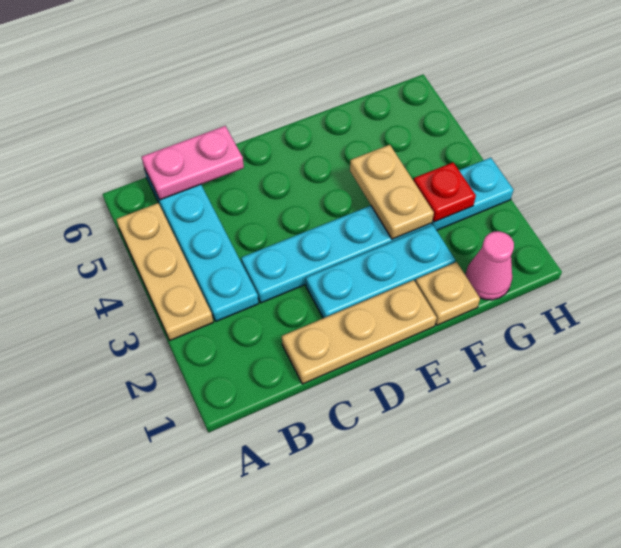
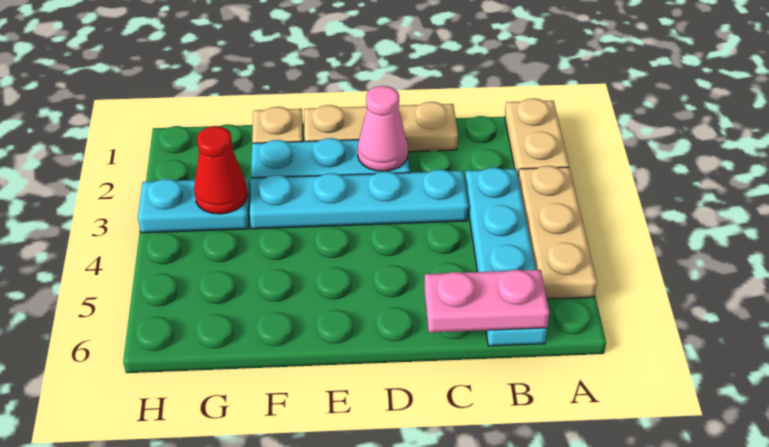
tan plate F3:F4 level 2 -> tan plate A1:A2 level 1
pink cone G1 level 1 -> pink cone D2 level 2
red plate G3 level 2 -> red cone G3 level 2

